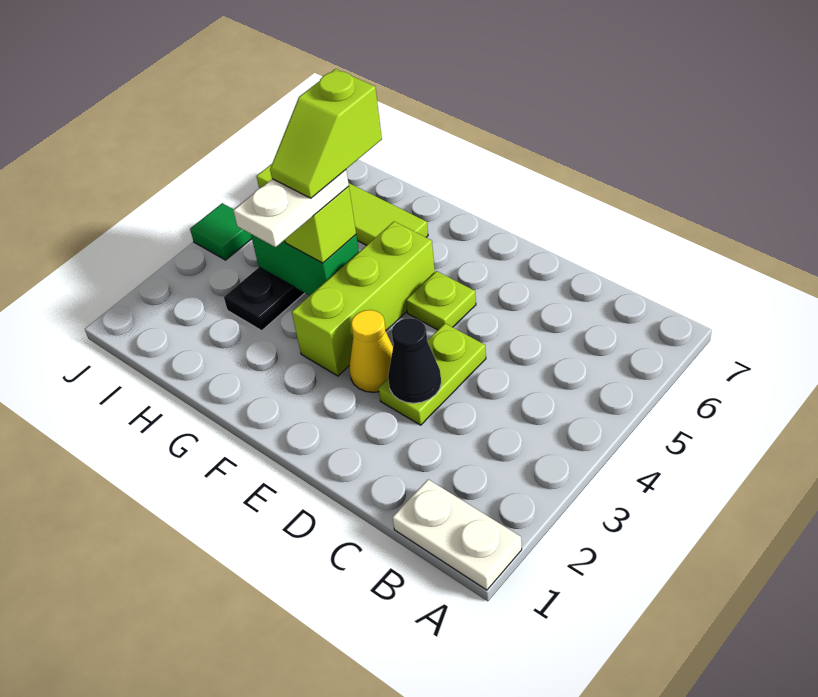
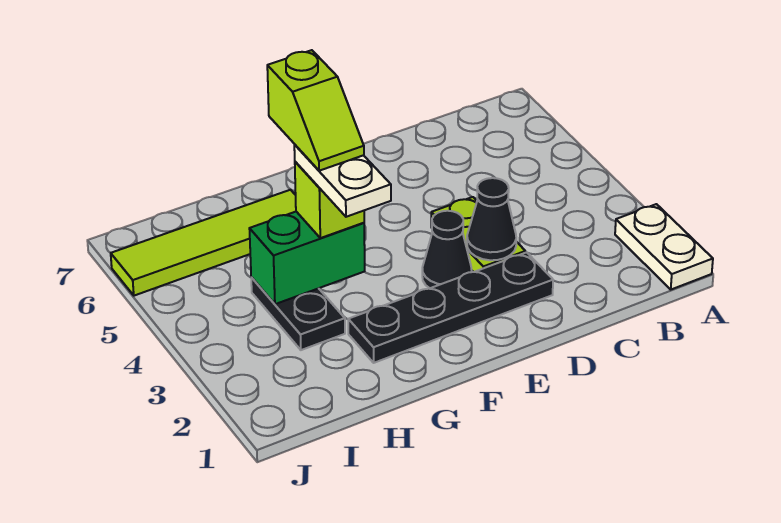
white plate A1:B1 level 1 -> white plate A1:A2 level 1
none -> black plate D2:G2 level 1
yellow cone E3 level 1 -> black cone E3 level 1
lime plate E5 level 1 -> none
lime brick F3:F5 level 1 -> none
green tile J4 level 1 -> none

